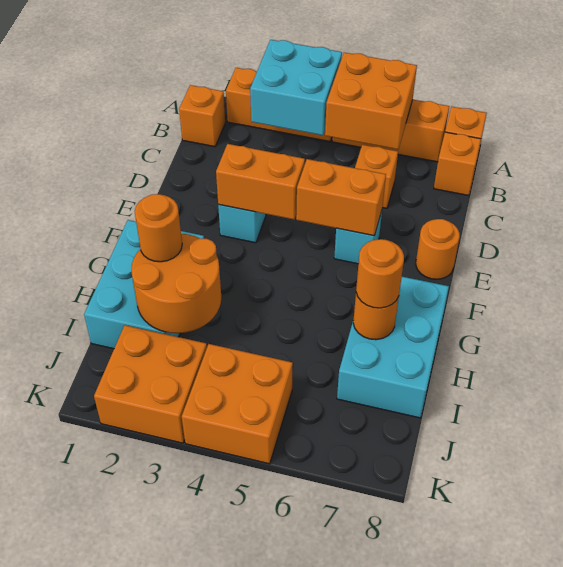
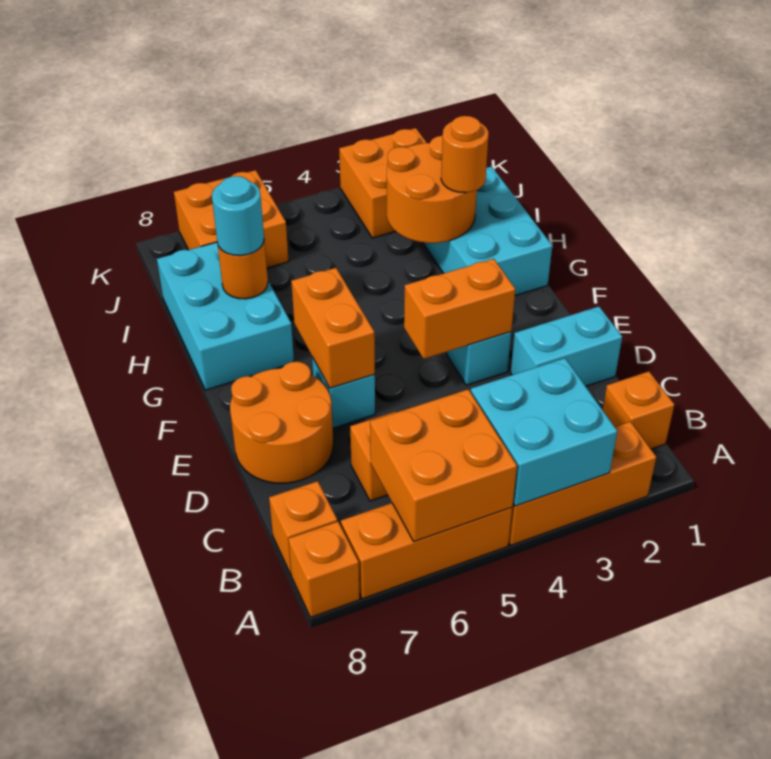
none -> cyan brick D1:D2 level 1
orange brick E5:E6 level 2 -> orange brick E6:F6 level 2
orange round brick E8 level 1 -> orange round brick D7:E8 level 1
orange round brick H7 level 3 -> cyan round brick H7 level 3
orange brick J4:K5 level 1 -> orange brick J6:K7 level 1

